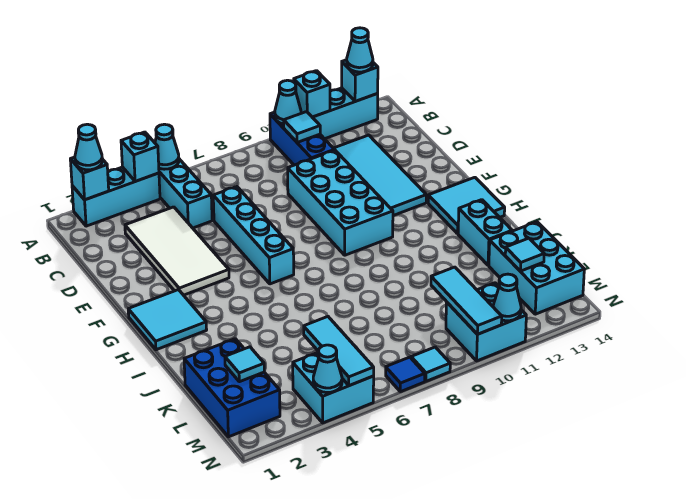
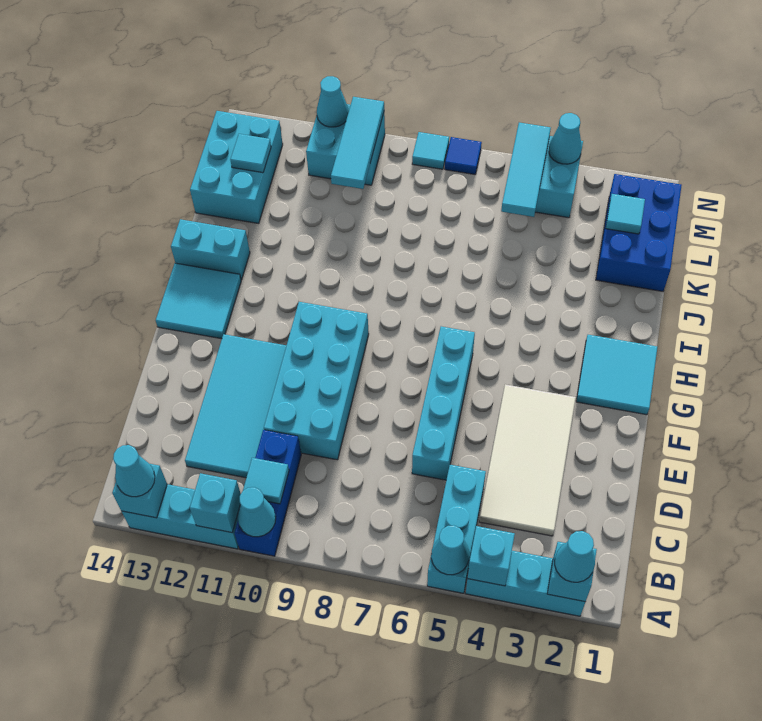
cyan brick I13:J13 level 1 -> cyan brick I13:I14 level 1

